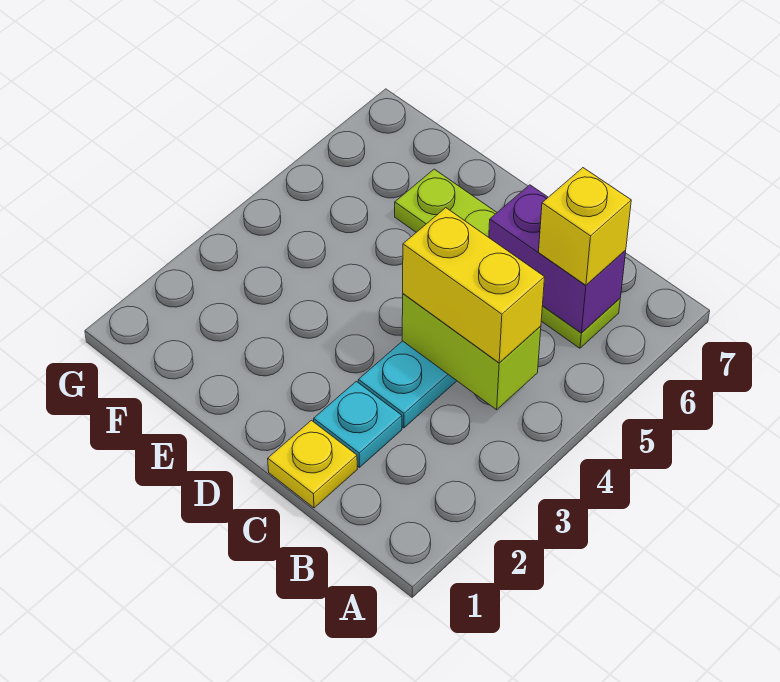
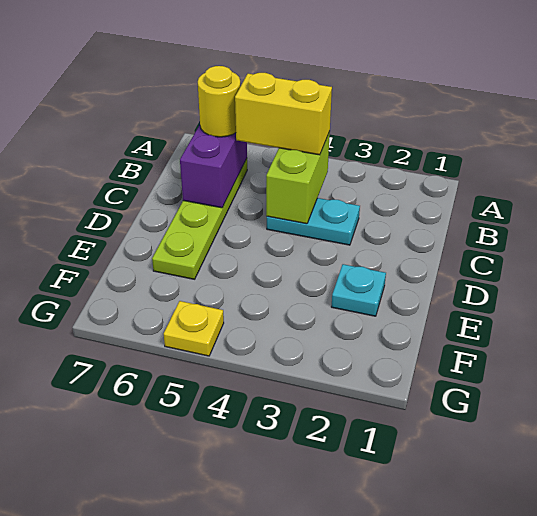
yellow brick B4:C4 level 3 -> yellow brick B4:B5 level 3
yellow brick B6 level 3 -> yellow round brick B6 level 3
yellow plate C1 level 1 -> yellow plate G5 level 1
cyan plate C2 level 1 -> cyan plate E2 level 1

